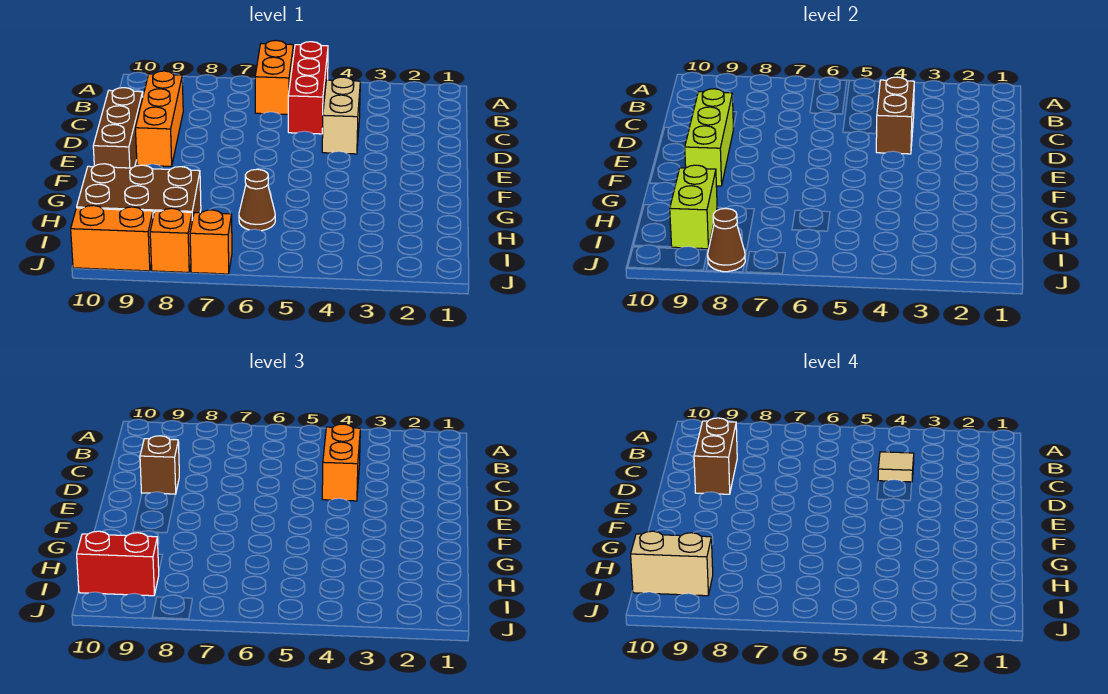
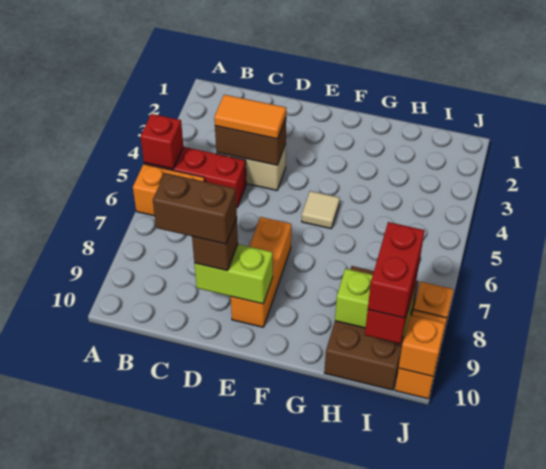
none -> red brick A5 level 2
orange brick C4:D4 level 3 -> orange tile C4:D4 level 3
tan tile C4 level 4 -> tan tile F5 level 1
orange brick C9:E9 level 1 -> orange brick E7:E9 level 1
lime brick D9:F9 level 2 -> lime brick D9:E9 level 2
brown brick D10:F10 level 1 -> none
brown cone H6 level 1 -> none
tan brick I9:I10 level 4 -> red brick I9:I10 level 4
orange brick J7 level 1 -> orange brick J10 level 2
brown cone J8 level 2 -> none

